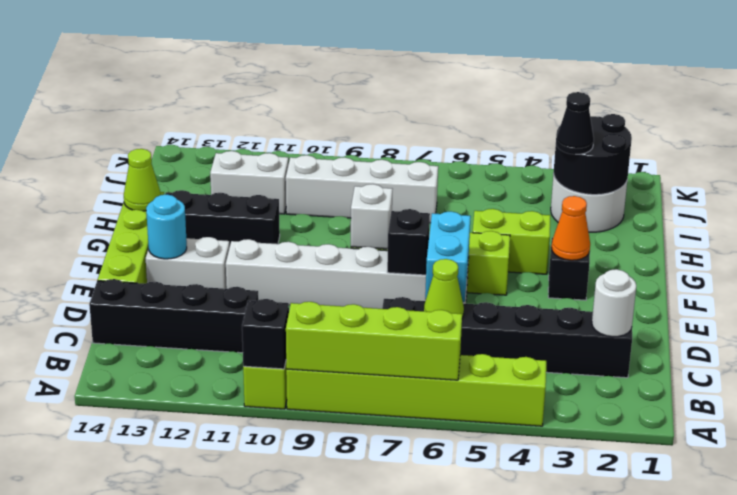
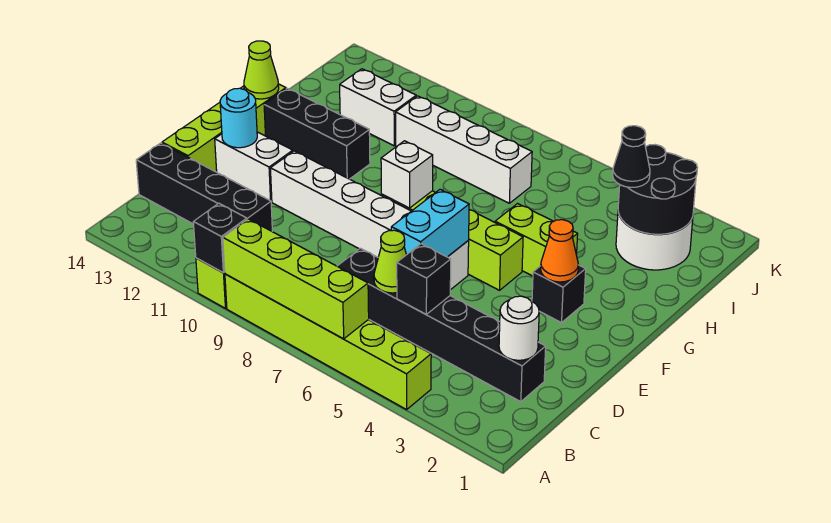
black brick E7 level 2 -> black brick C5 level 2

